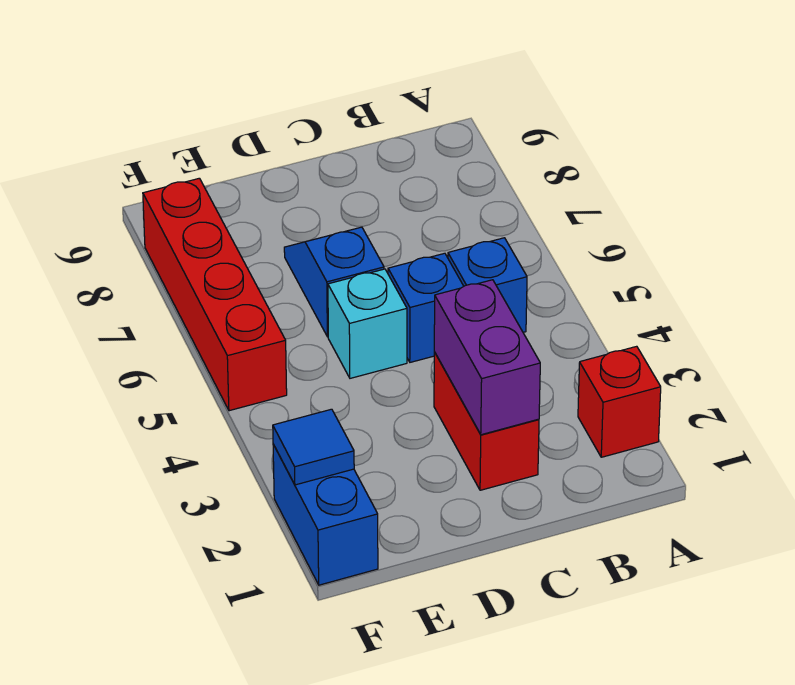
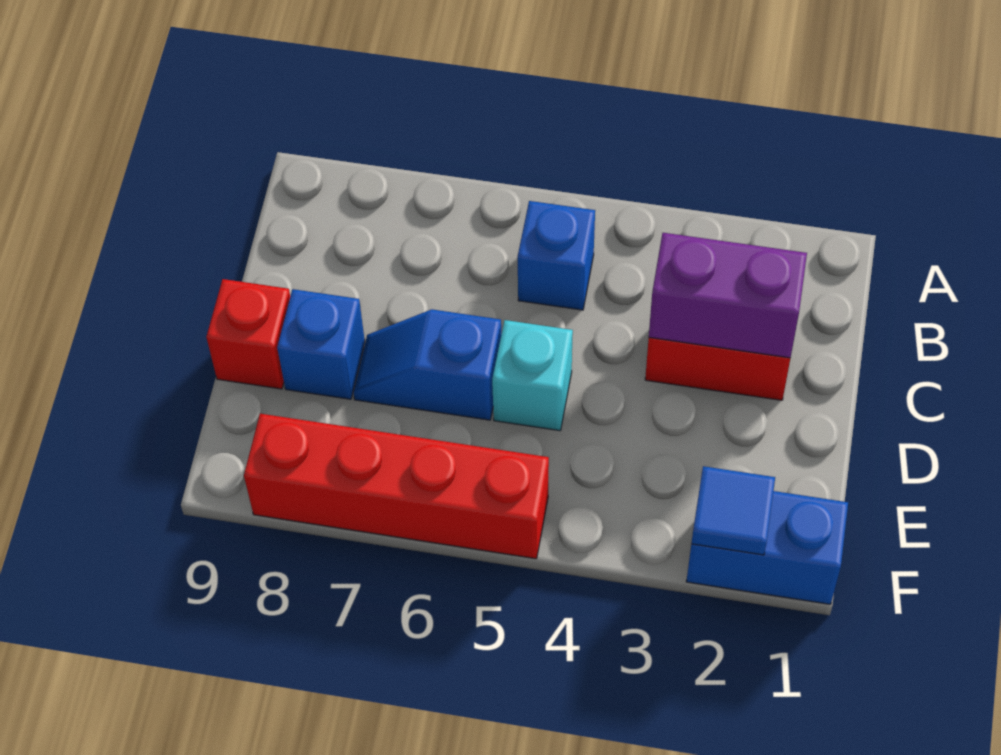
red brick A2 level 1 -> red brick D9 level 1
blue brick C5 level 1 -> blue brick D8 level 1

